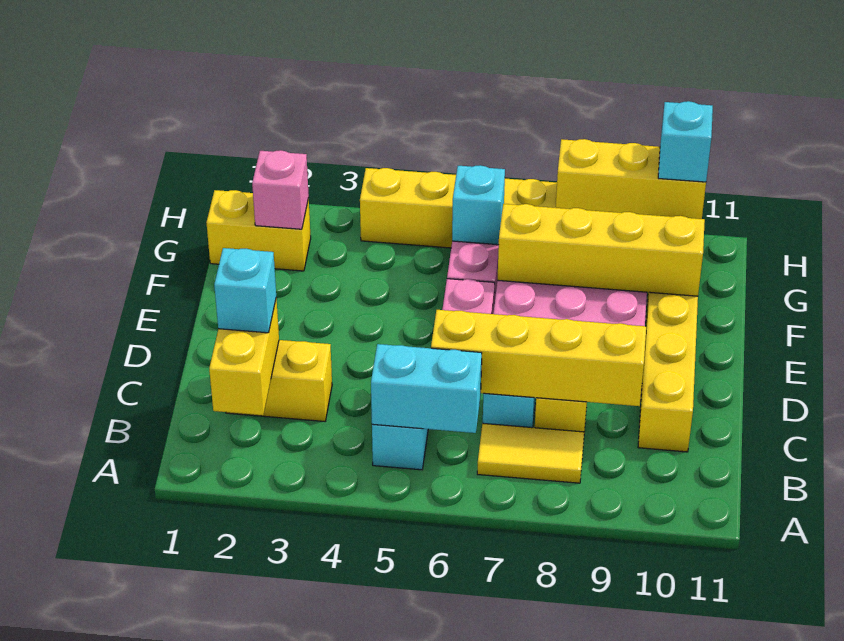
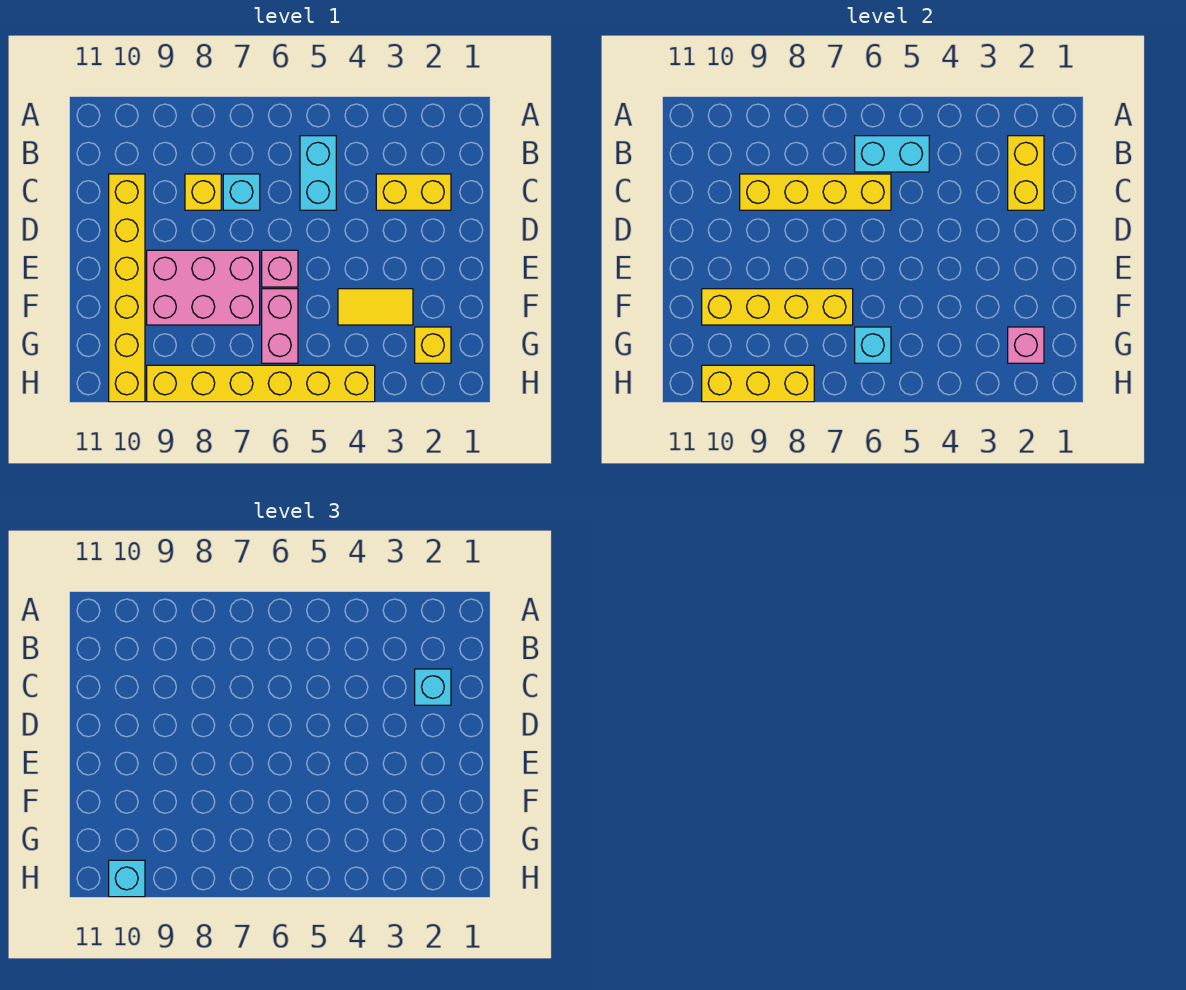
yellow tile B7:B8 level 1 -> yellow tile F3:F4 level 1
yellow brick G1:G2 level 1 -> yellow brick G2 level 1

